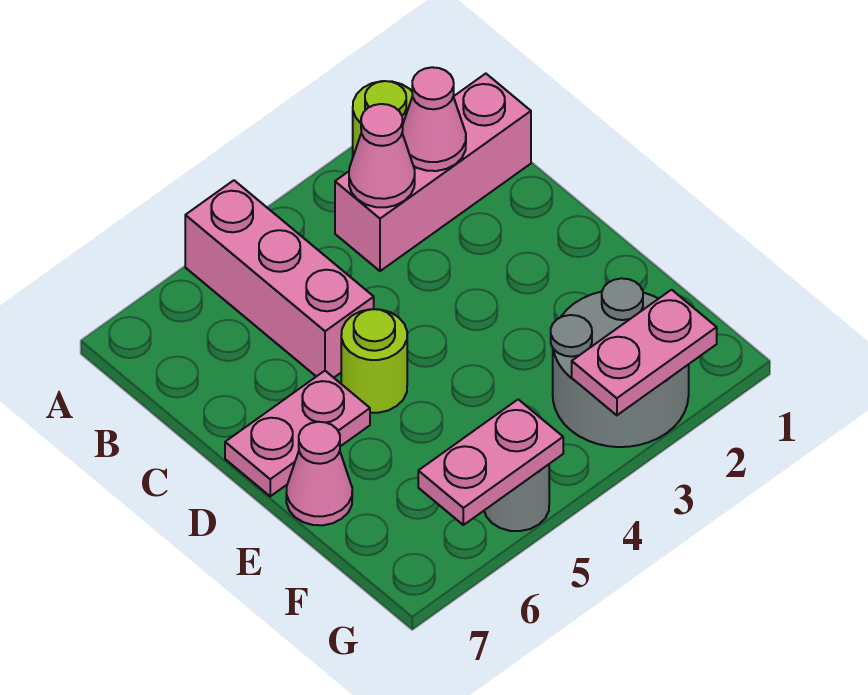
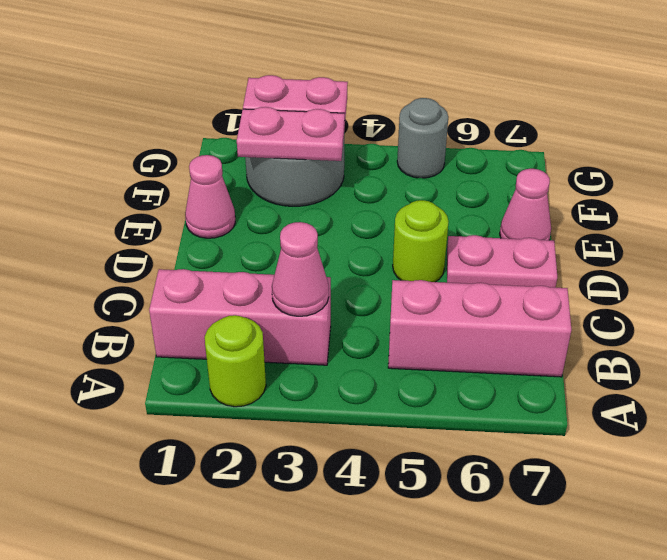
pink brick A5:C5 level 1 -> pink brick B5:B7 level 1
pink cone B2 level 2 -> pink cone E1 level 1
pink plate G5:G6 level 2 -> pink plate F2:F3 level 2

